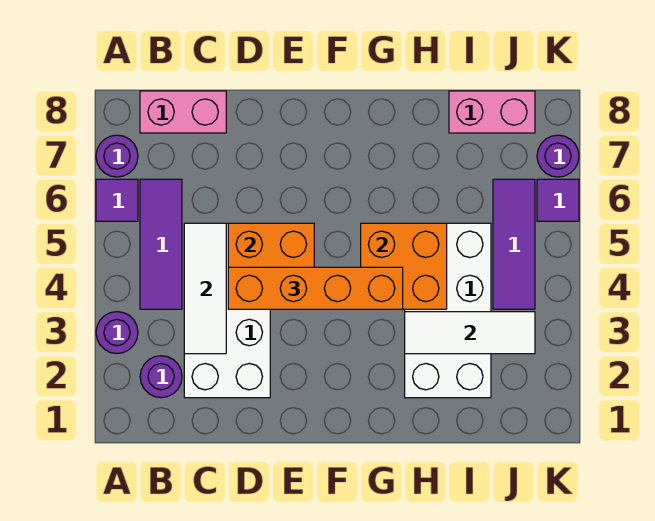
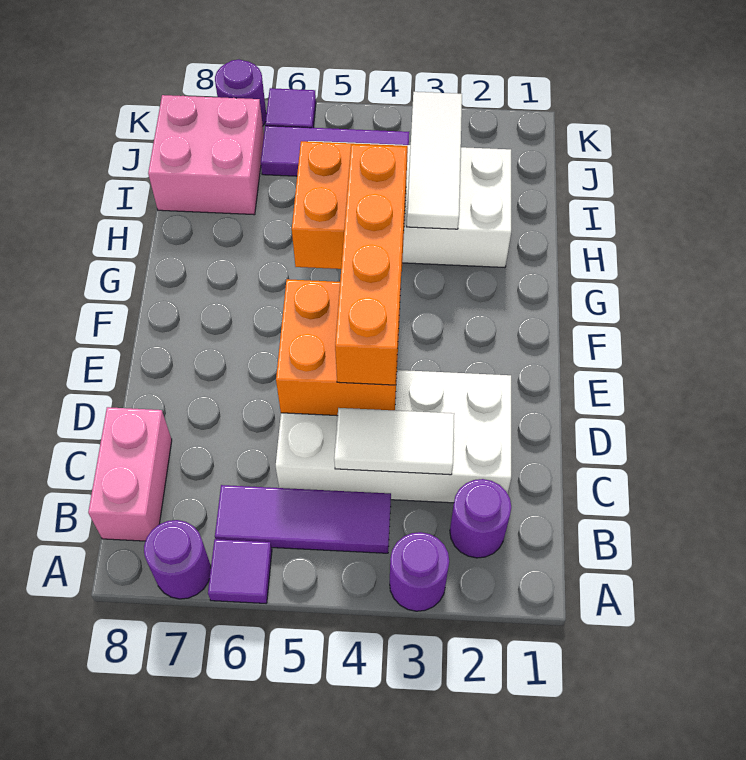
white tile C3:C5 level 2 -> white tile C3:C4 level 2
pink brick I8:J8 level 1 -> pink brick I7:J8 level 1

